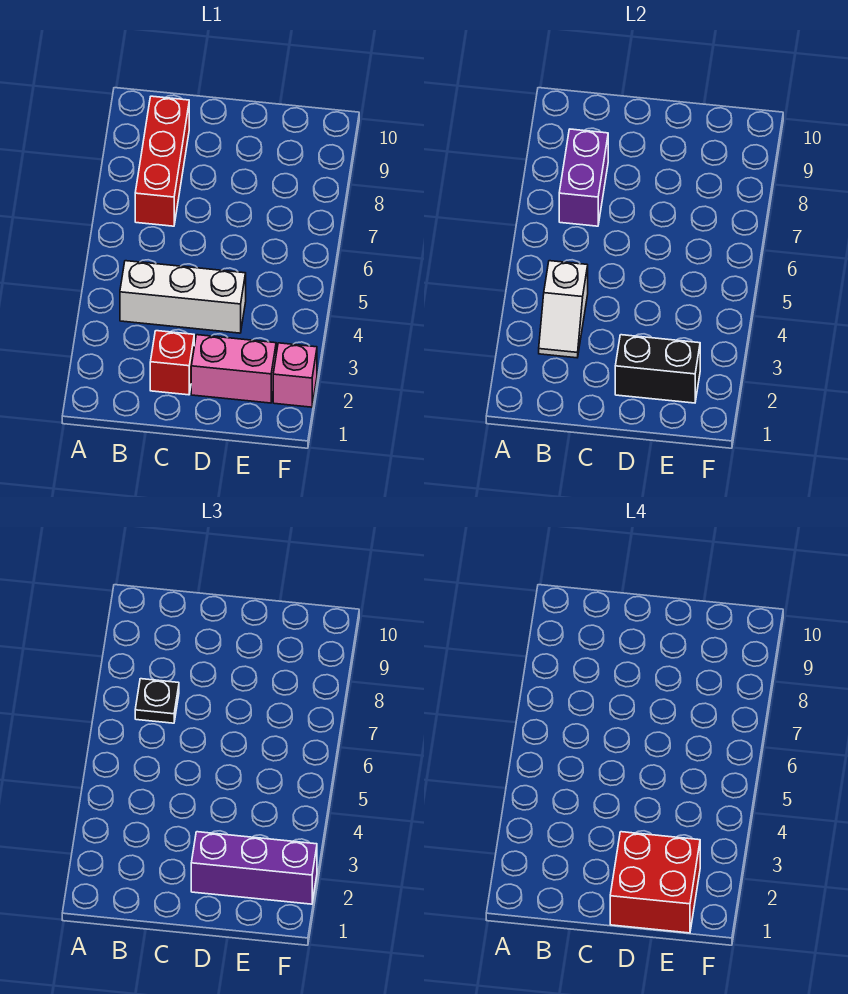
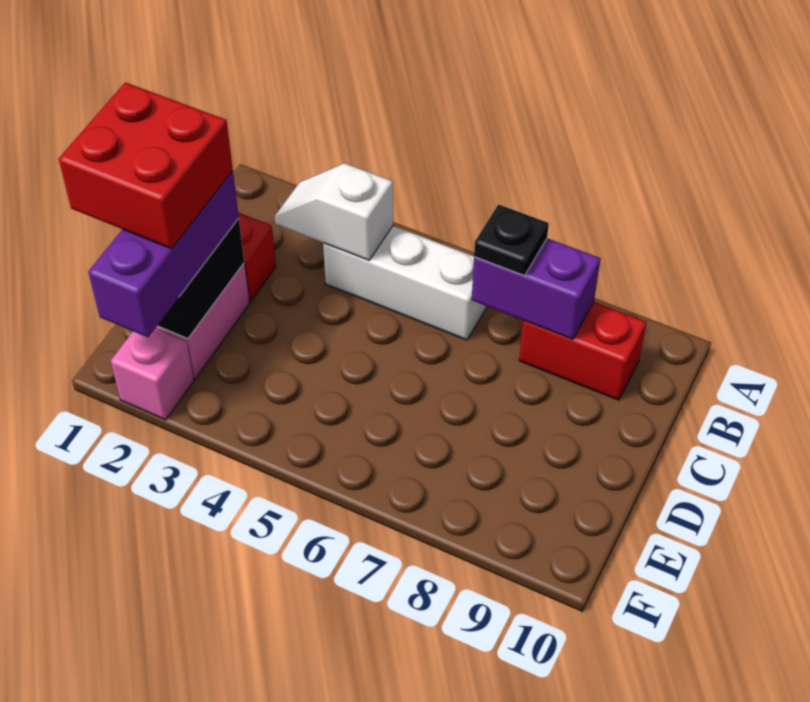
white brick B4:D4 level 1 -> white brick B4:B6 level 1
red brick B7:B9 level 1 -> red brick B8:B9 level 1

